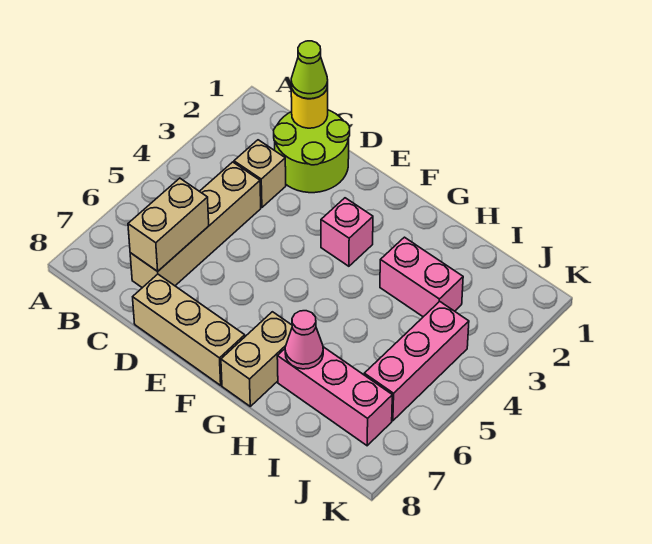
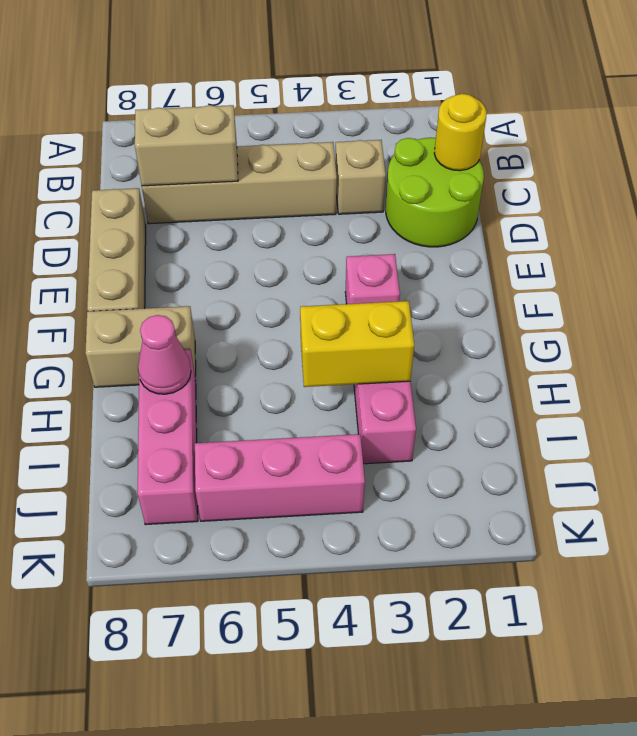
lime cone C1 level 3 -> none
none -> yellow brick H3:H4 level 2

